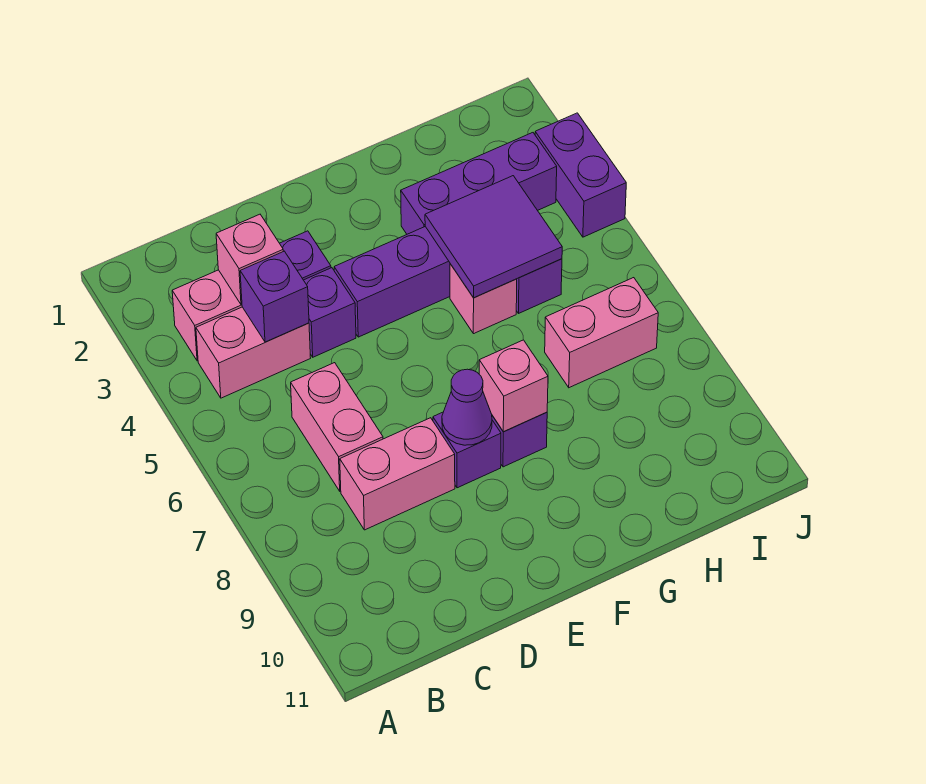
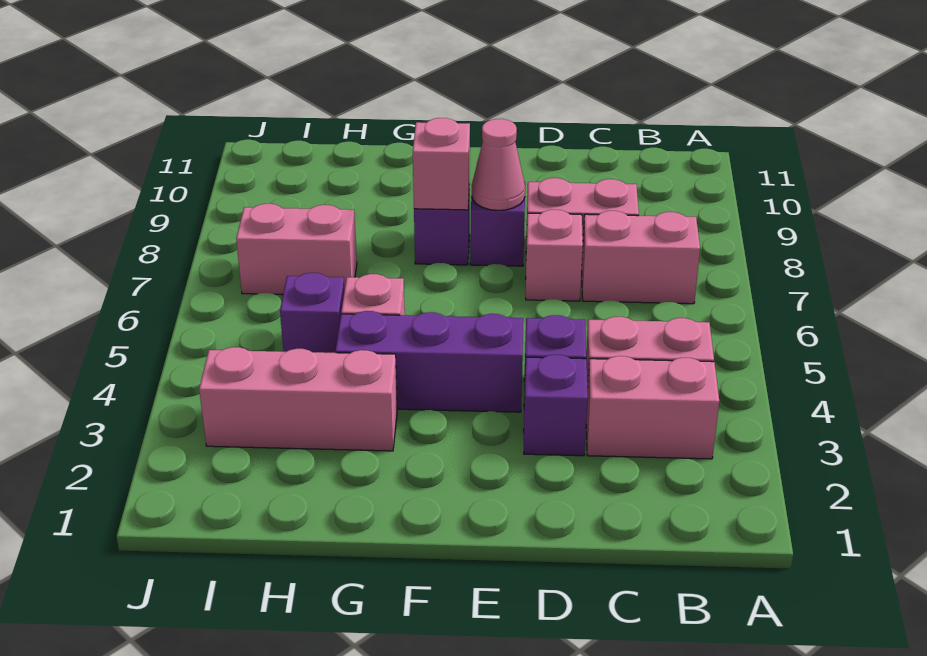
pink brick C3 level 2 -> pink brick D7 level 1
purple brick C4 level 2 -> none
pink brick C6:C7 level 1 -> pink brick B7:C7 level 1
purple cone E8 level 2 -> pink cone E8 level 2
purple brick G3:I3 level 1 -> pink brick G3:I3 level 1
purple tile G4:H5 level 2 -> none
purple brick J3:J4 level 1 -> none

